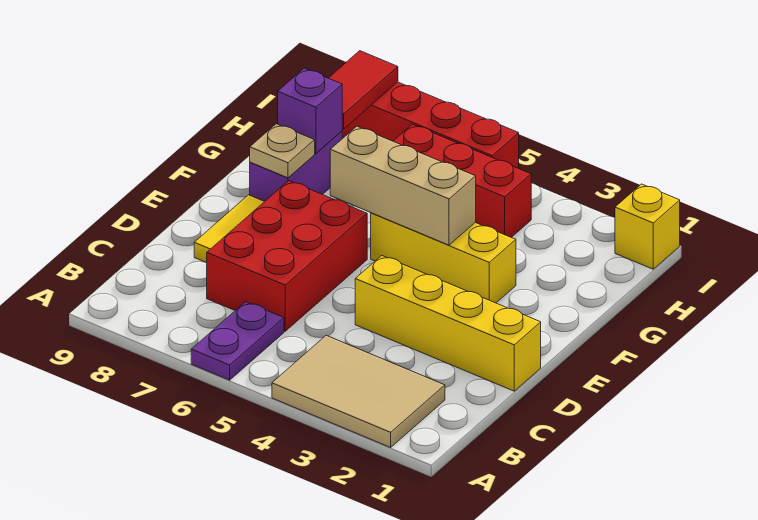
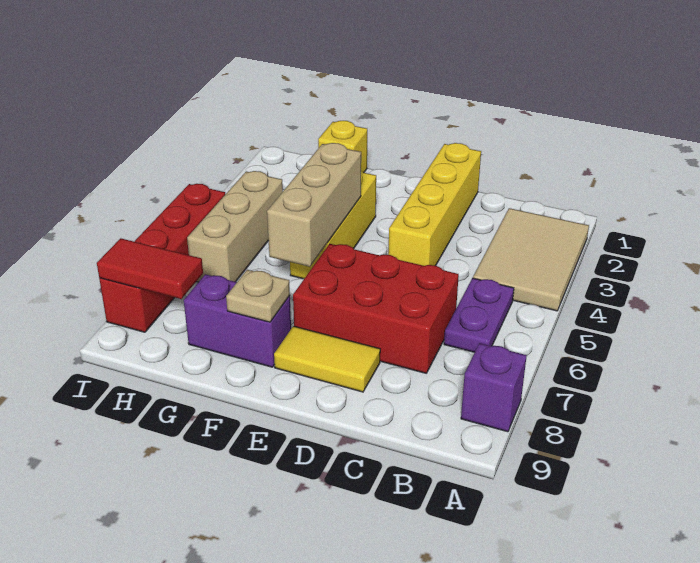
purple plate A6:B6 level 1 -> purple plate B5:B6 level 1
purple brick G8 level 2 -> purple brick A8 level 1
red brick H4:H6 level 1 -> tan brick H4:H6 level 1
yellow brick I1 level 1 -> yellow brick G1 level 1

